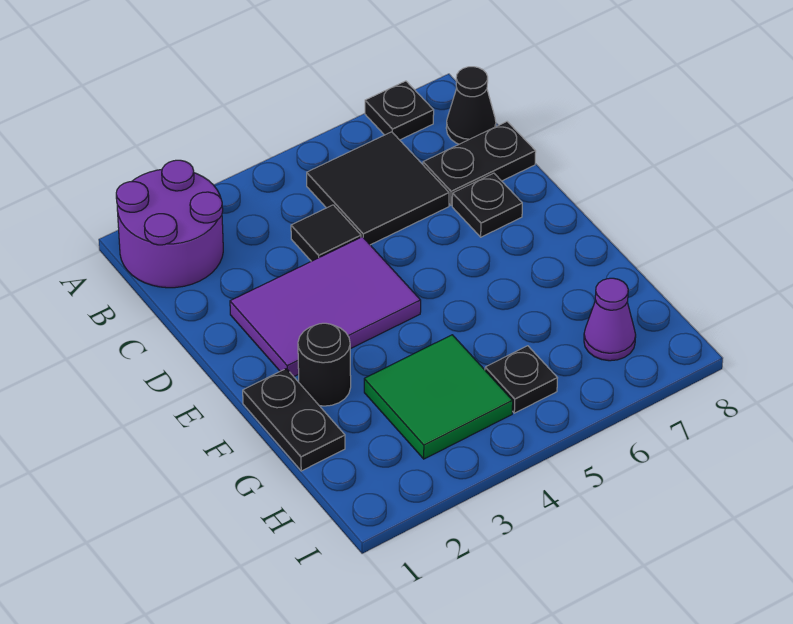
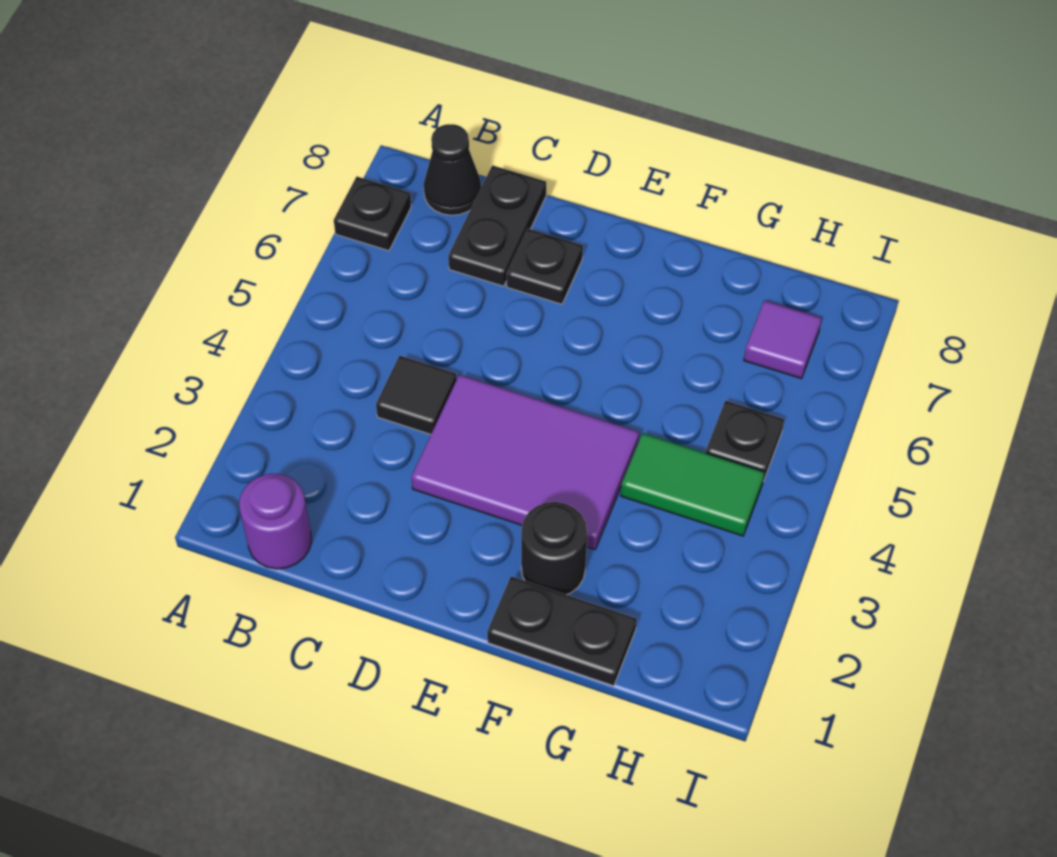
purple round brick A1:B2 level 1 -> purple round brick B1 level 1
black tile B5:C6 level 1 -> none
purple tile D2:E4 level 1 -> purple tile D3:F4 level 1
green tile G3:H4 level 1 -> green tile G4:H4 level 1
purple cone H7 level 1 -> purple tile H7 level 1

